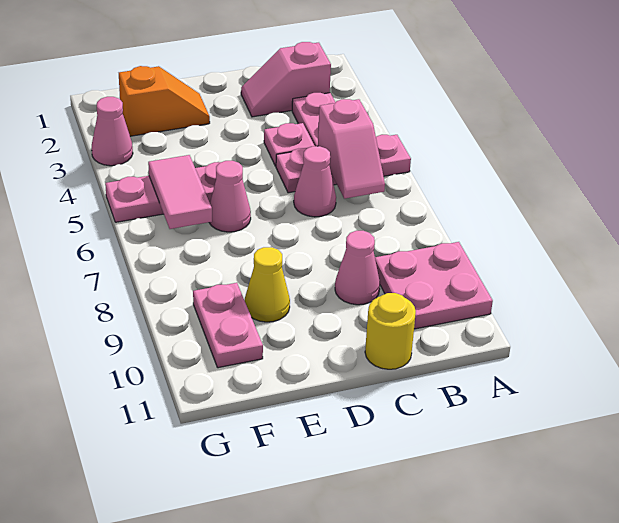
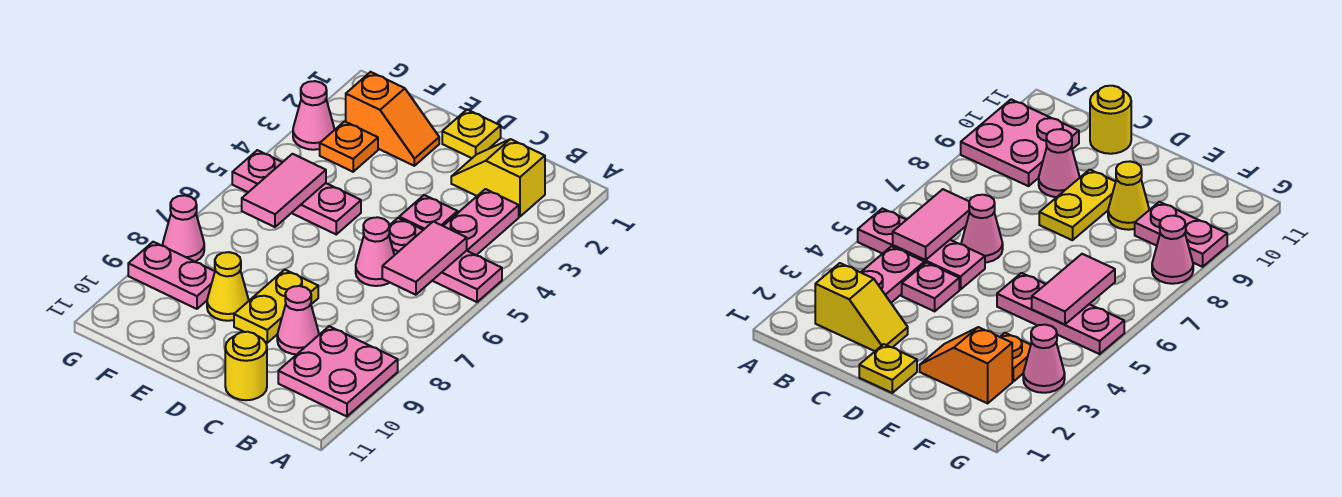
pink slope B2:C2 level 1 top B -> yellow slope B2:C2 level 1 top B
pink slope B5:B6 level 2 top 5 -> pink tile B5:B6 level 2
none -> yellow plate D1 level 1
none -> yellow plate D8:D9 level 1
pink cone E6 level 1 -> pink cone G8 level 1
none -> orange plate F3 level 1
pink plate F9:F10 level 1 -> pink plate F9:G9 level 1

